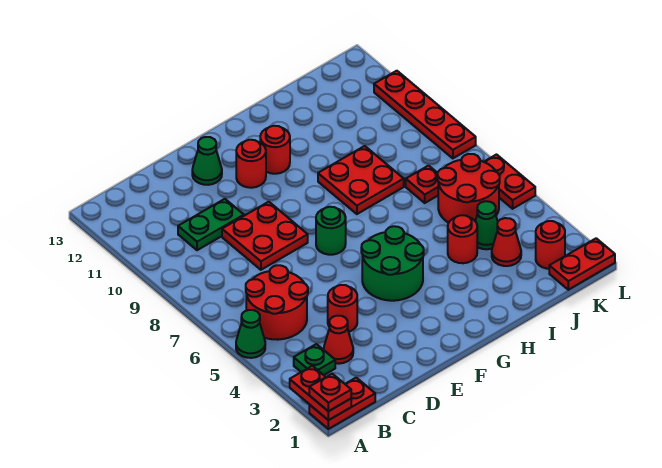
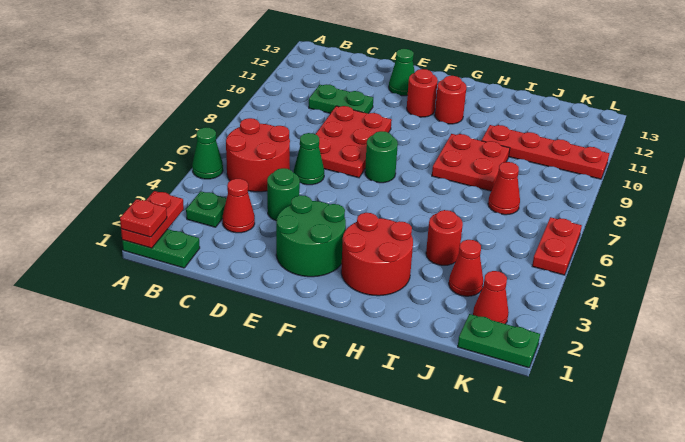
red plate A1:B1 level 1 -> green plate A1:B1 level 1
red round brick D4 level 1 -> green round brick D4 level 1
red plate D8:E9 level 1 -> red plate D7:E9 level 1
green round brick F4:G5 level 1 -> green round brick E2:F3 level 1
green cone J4 level 1 -> green cone D6 level 1
red round brick J5:K6 level 1 -> red round brick G2:H3 level 1
red plate J7 level 1 -> red cone J7 level 1
red plate K1:L1 level 1 -> green plate K1:L1 level 1
red round brick K2 level 1 -> red cone K2 level 1
red plate L8:L11 level 1 -> red plate I10:L10 level 1

